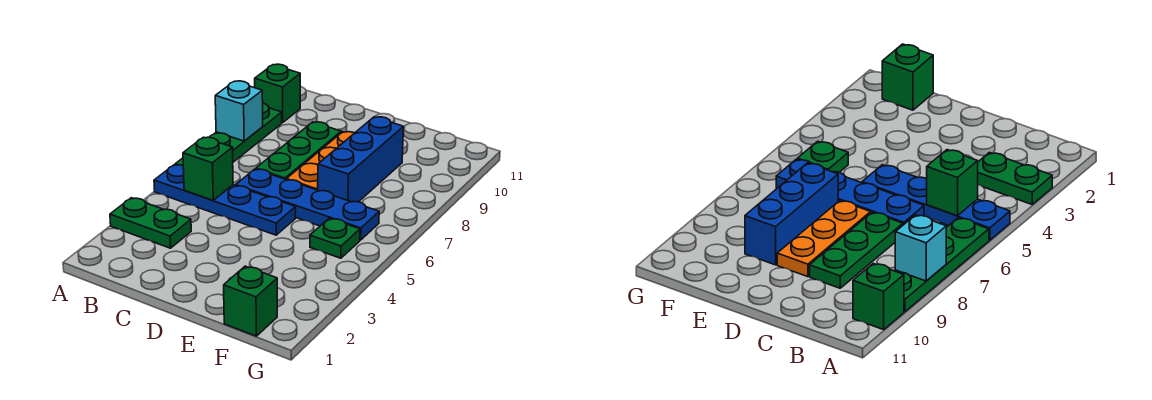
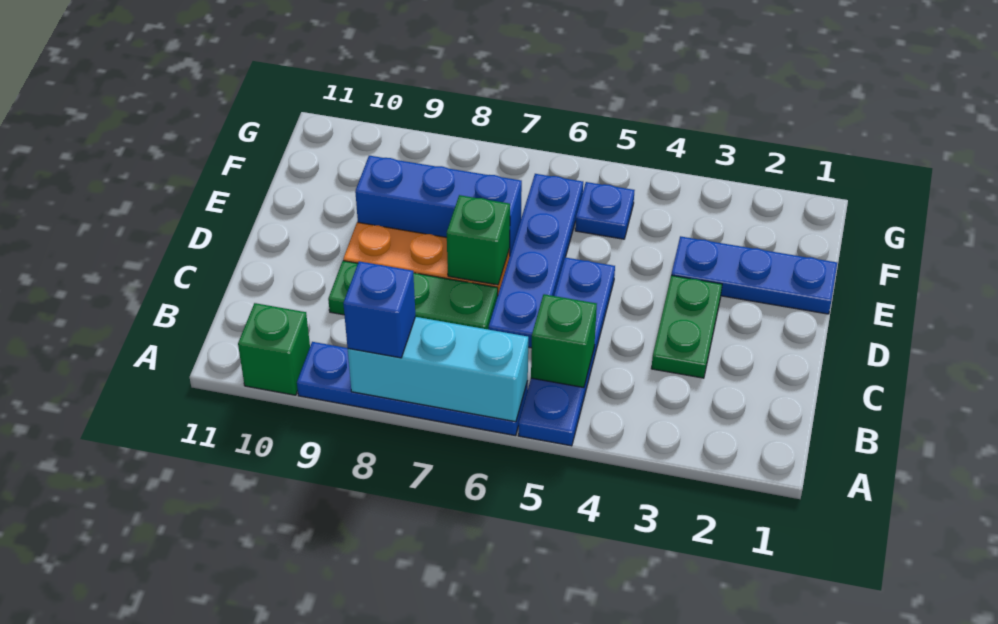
green plate A3:B3 level 1 -> green plate C3:D3 level 1
green plate A6:A9 level 1 -> blue plate A6:A9 level 1
cyan brick A8 level 2 -> cyan brick A6:A8 level 2
none -> blue brick A8 level 3
none -> blue plate E1:E3 level 1
green brick F1 level 1 -> green brick D7 level 2
green plate F5 level 1 -> blue plate F5 level 1

